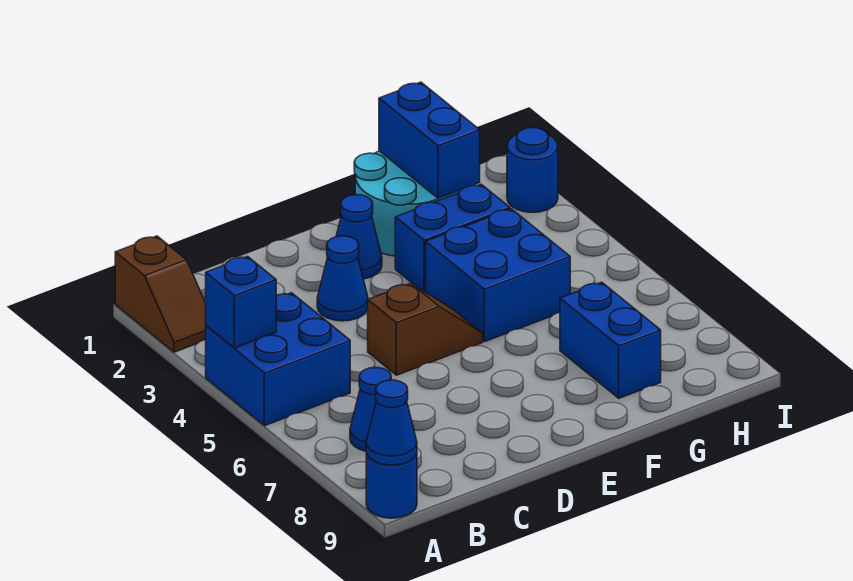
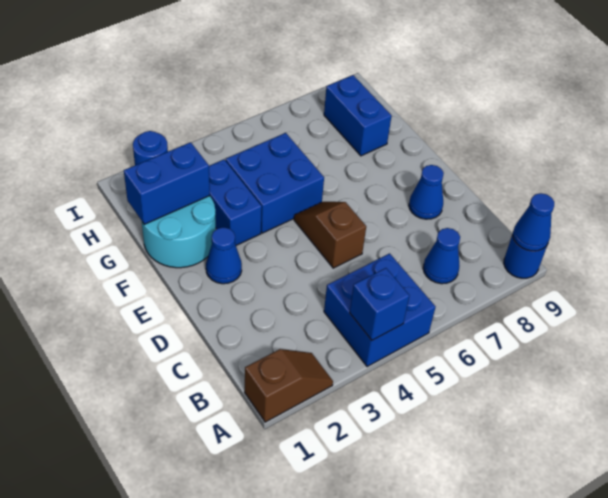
blue cone D3 level 1 -> blue cone D8 level 1
blue brick G7:G8 level 1 -> blue brick G8:H8 level 1

